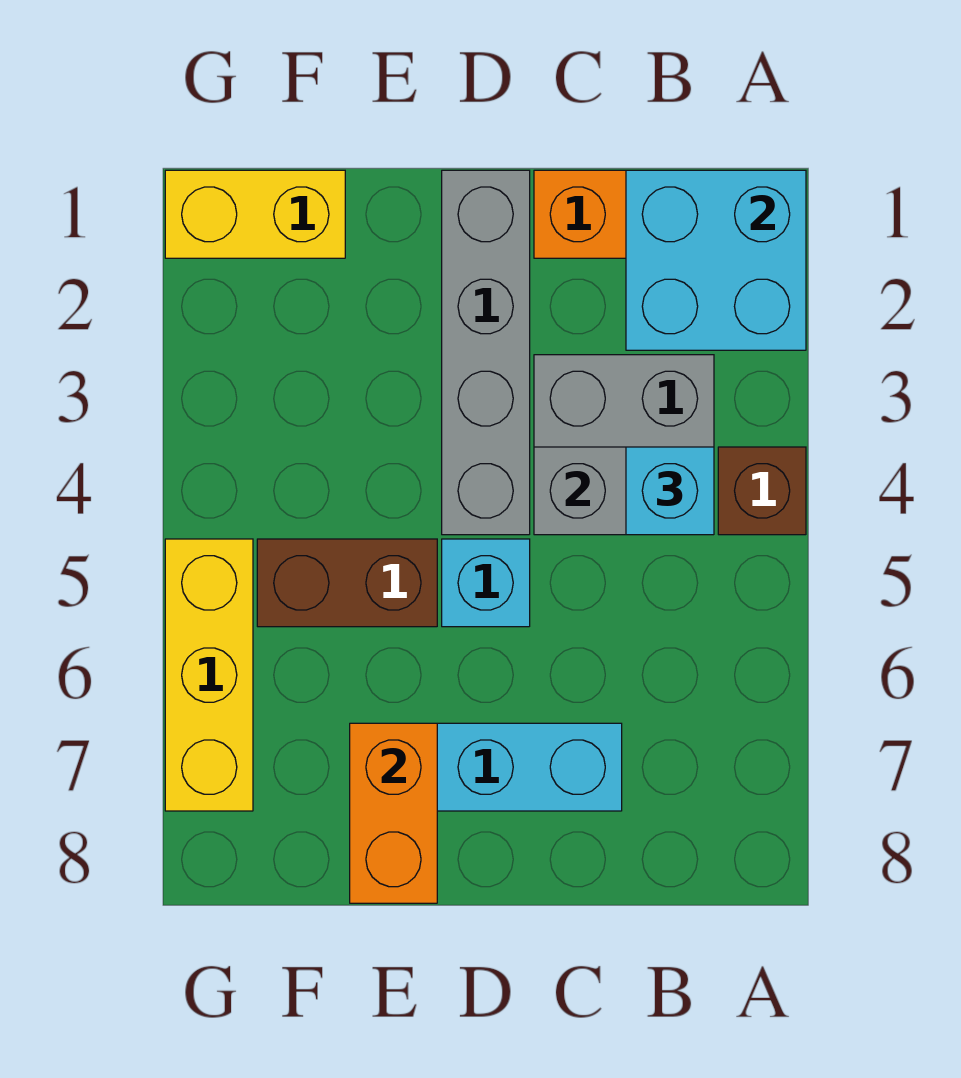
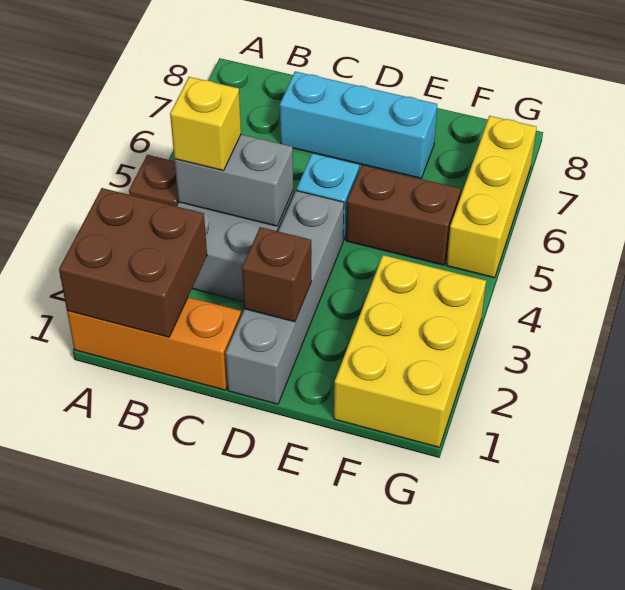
cyan brick A1:B2 level 2 -> brown brick A1:B2 level 2
cyan brick B4 level 3 -> yellow brick B4 level 3
none -> brown brick D2 level 2
orange brick E7:E8 level 2 -> none
yellow brick F1:G1 level 1 -> yellow brick F1:G3 level 1

